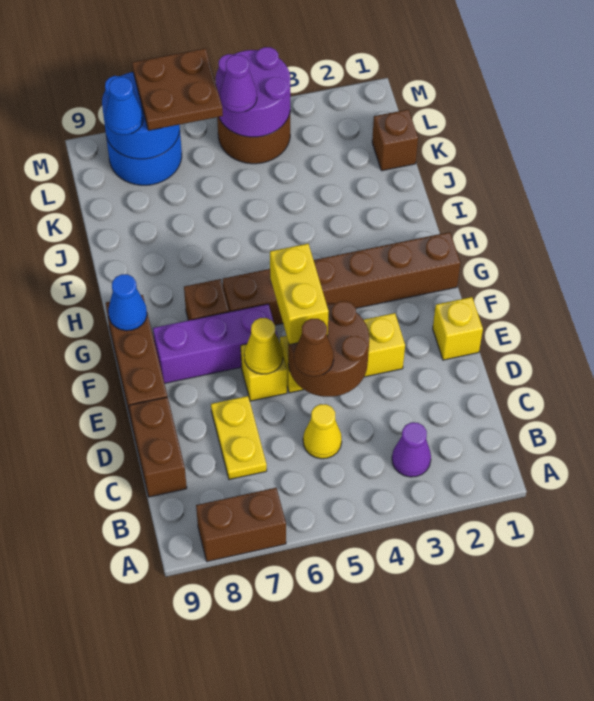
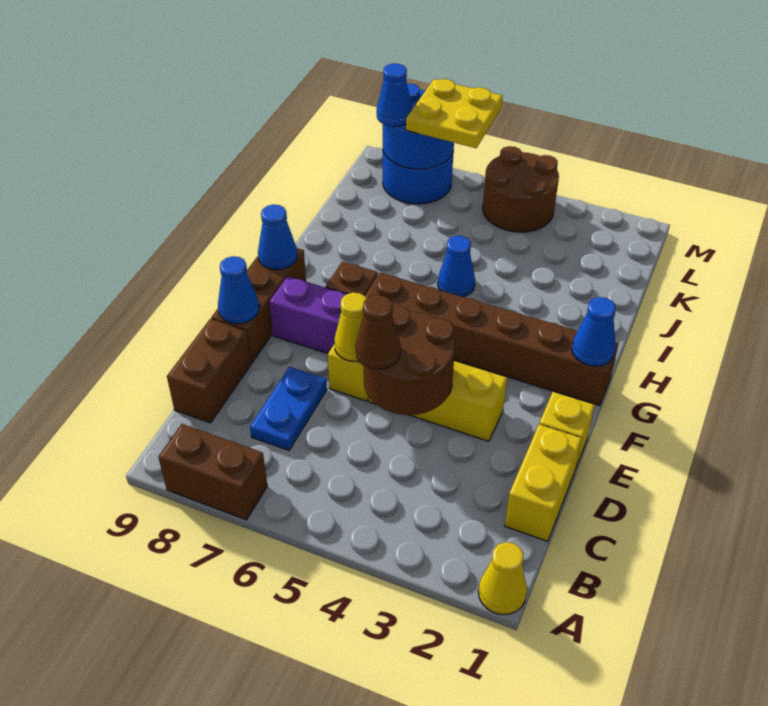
purple cone B3 level 1 -> none
yellow cone C5 level 1 -> yellow cone A1 level 1
yellow plate C7:D7 level 1 -> blue plate C7:D7 level 1
yellow brick E5:F5 level 3 -> yellow brick C1:D1 level 1
none -> blue cone E9 level 2
none -> blue cone G1 level 2
none -> blue cone I5 level 1
brown brick K1 level 1 -> none
purple round brick L4:M5 level 2 -> none
purple cone L5 level 3 -> none
brown plate L6:M7 level 3 -> yellow plate L6:M7 level 3

